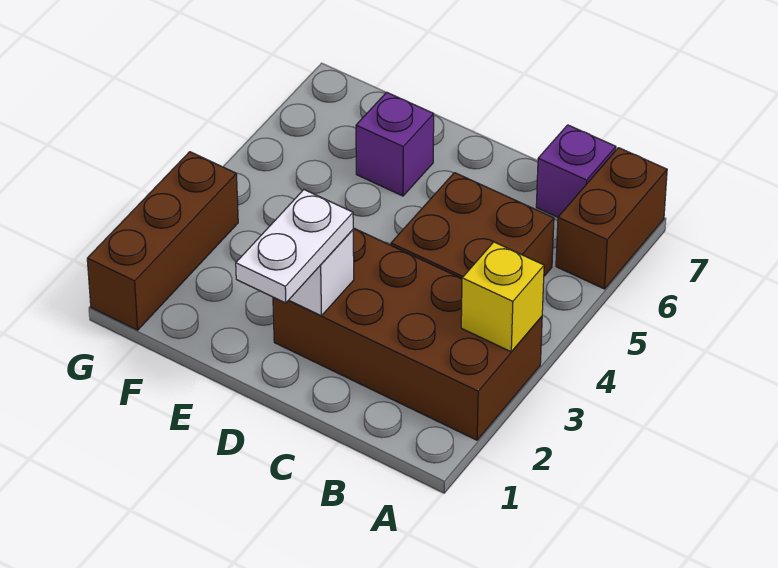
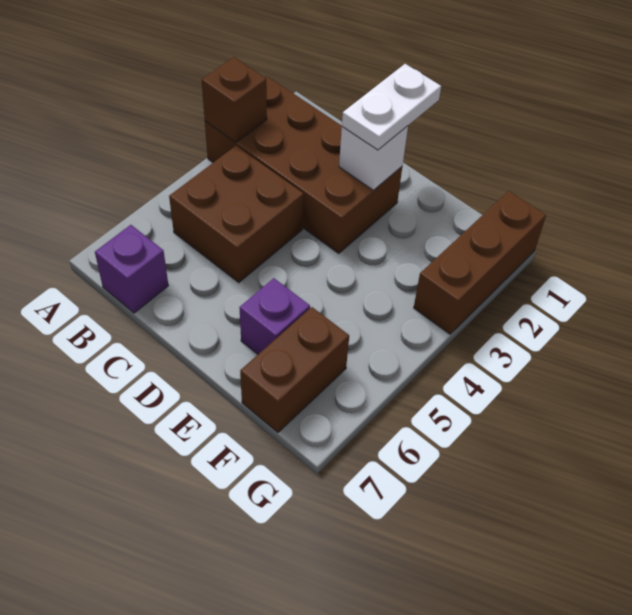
yellow brick A3 level 2 -> brown brick A3 level 2
brown brick A6:A7 level 1 -> brown brick F6:F7 level 1

